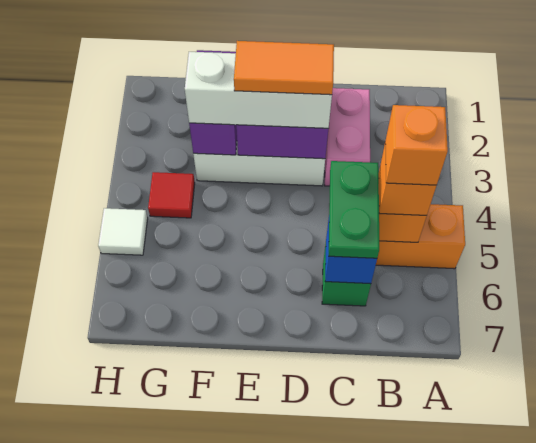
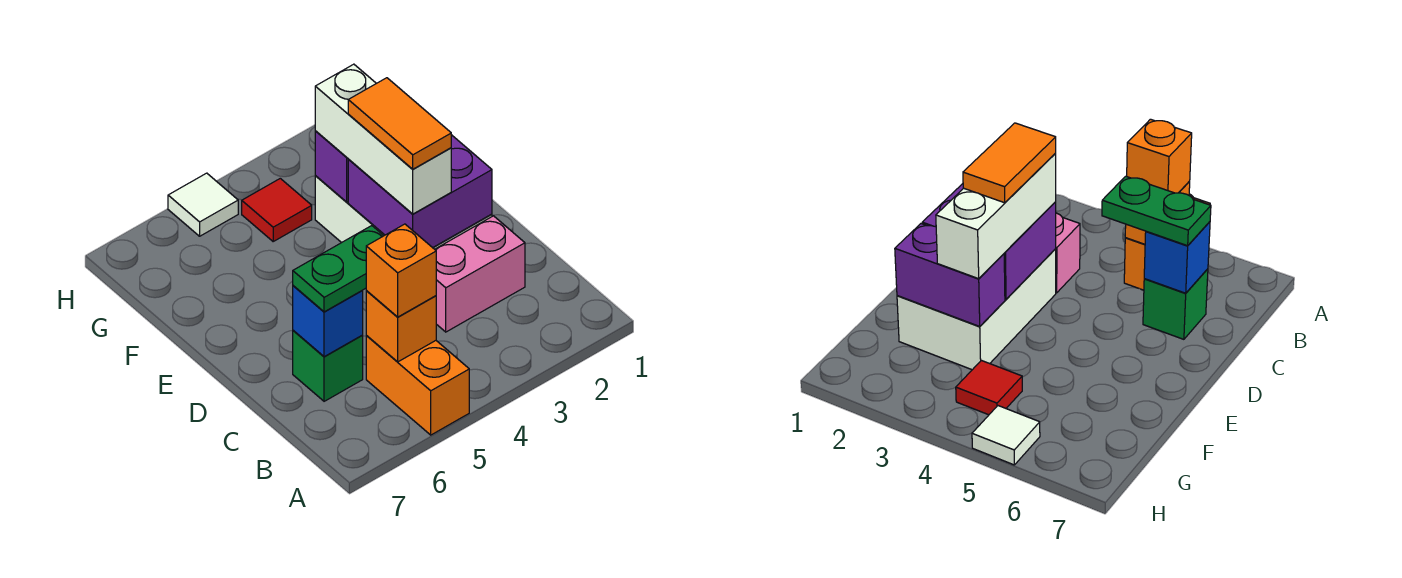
orange brick B5 level 4 -> none

